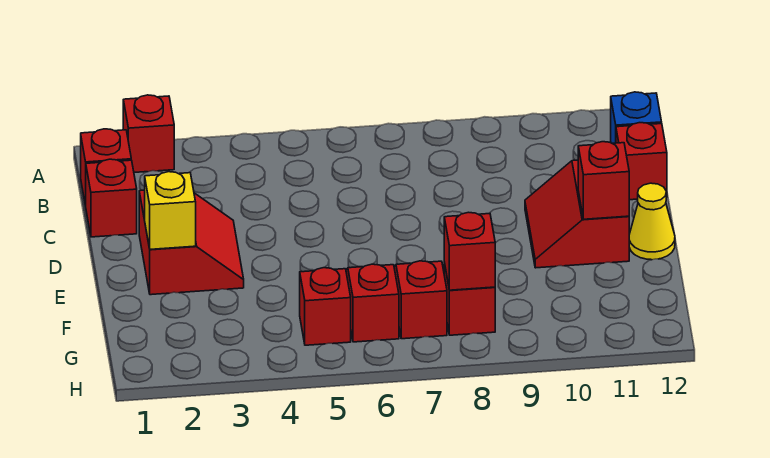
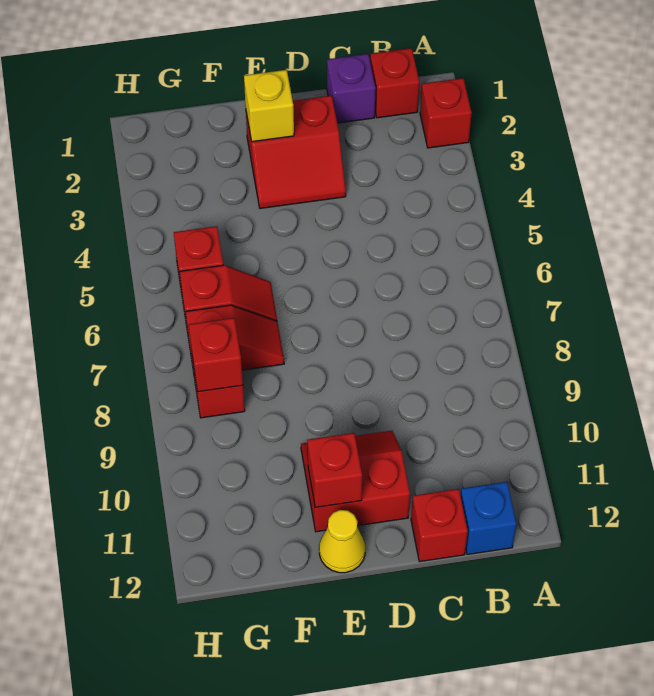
red brick C1 level 1 -> purple brick C1 level 1

